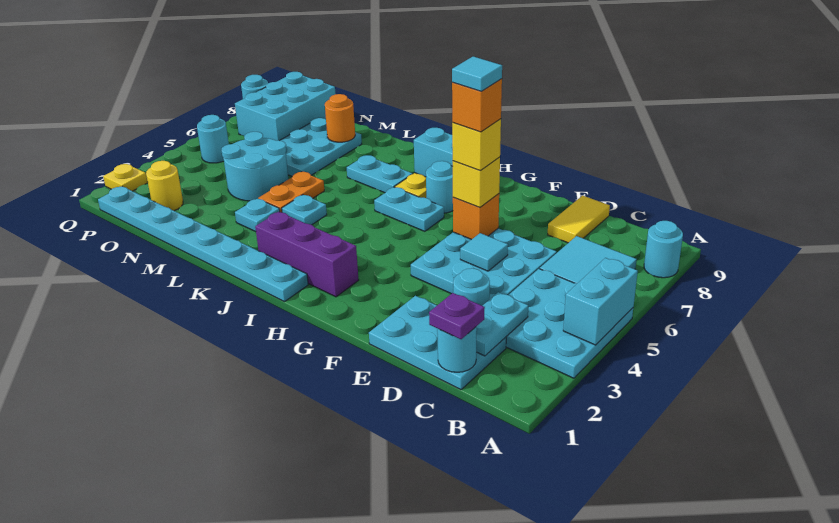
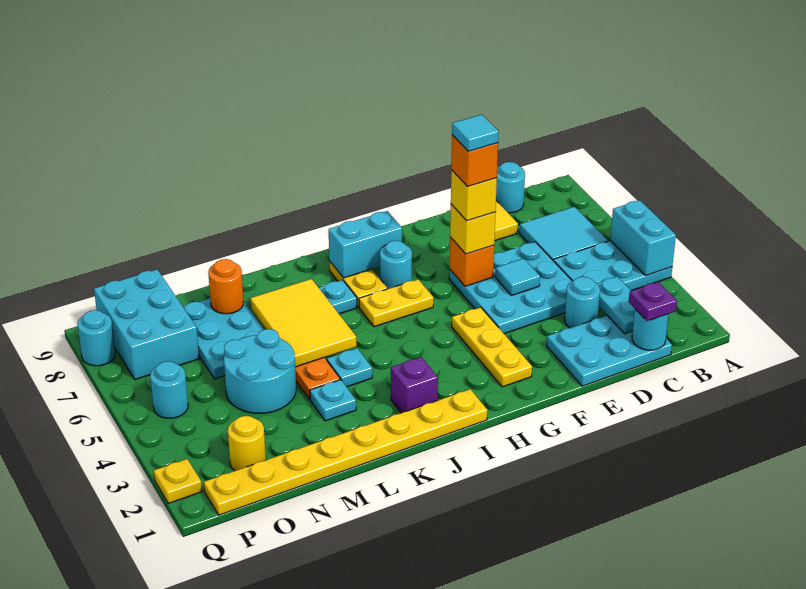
cyan plate A3:C5 level 1 -> cyan plate A4:C5 level 1
cyan round brick A8 level 1 -> cyan round brick C9 level 1
none -> yellow plate G2:G4 level 1
purple brick H2:J2 level 1 -> purple brick J2 level 1
cyan plate H6:I6 level 1 -> yellow plate H6:I6 level 1
cyan plate I1:P1 level 1 -> yellow plate I1:P1 level 1
none -> yellow tile K5:L7 level 2

